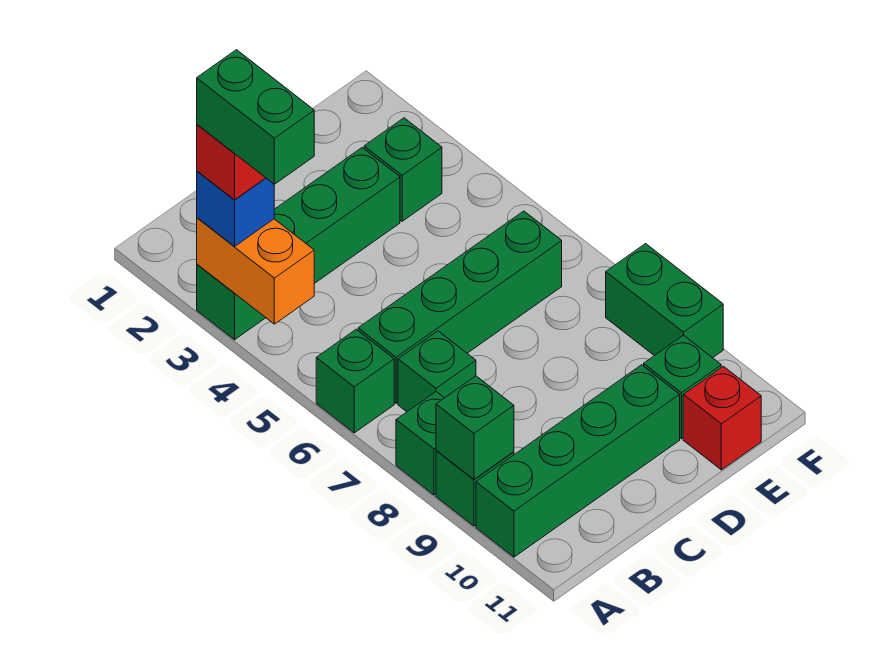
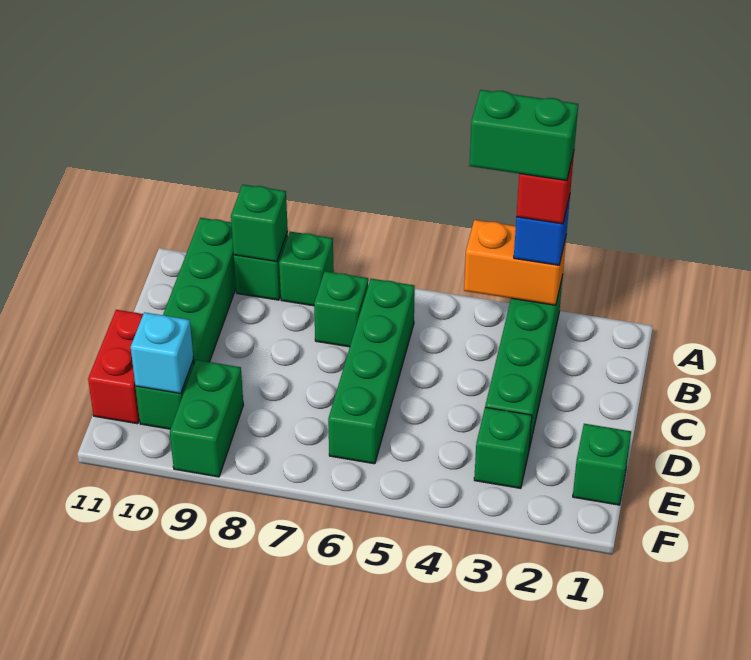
green brick A6 level 1 -> green brick E1 level 1
none -> cyan brick E10 level 2
red brick E11 level 1 -> red brick D11:E11 level 1
green brick F8:F9 level 1 -> green brick E9:F9 level 1

